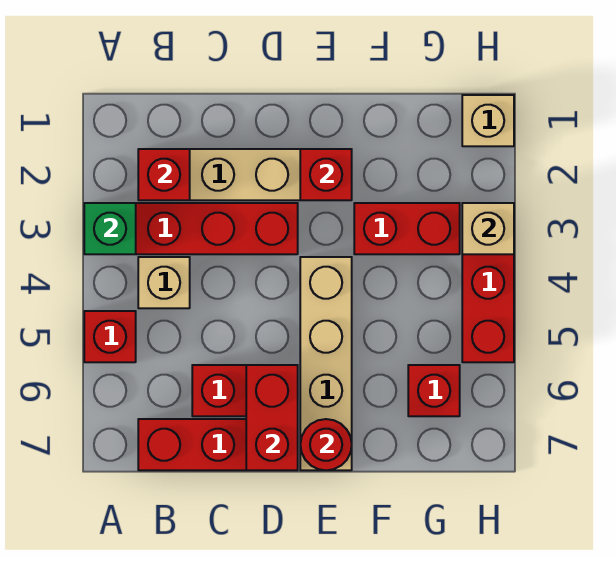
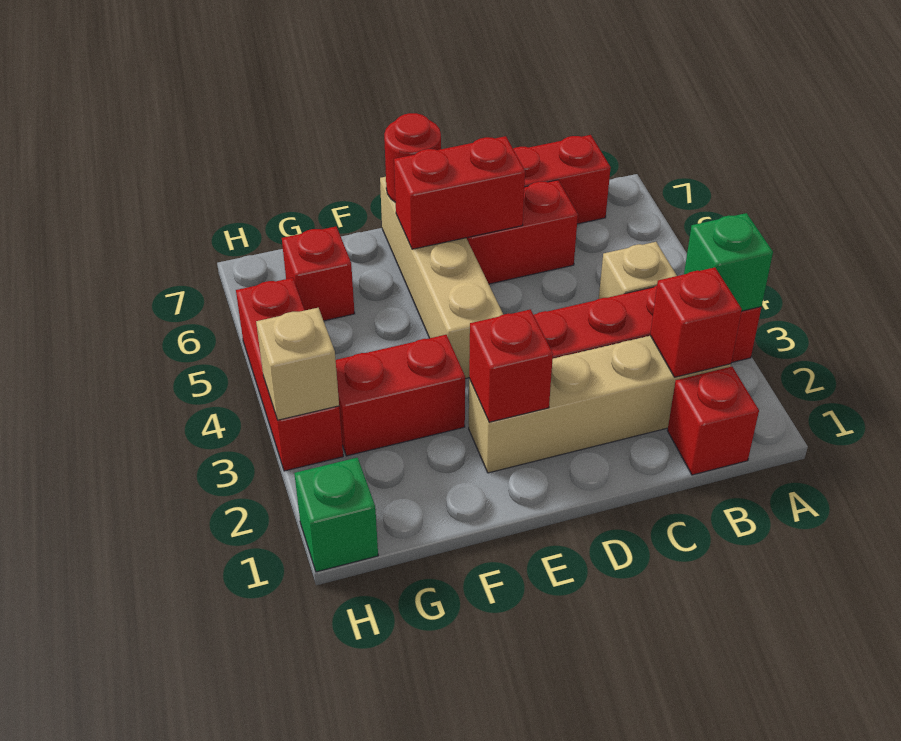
red brick A5 level 1 -> red brick B1 level 1
red brick D6:D7 level 2 -> red brick D6:E6 level 2
tan brick H1 level 1 -> green brick H1 level 1

